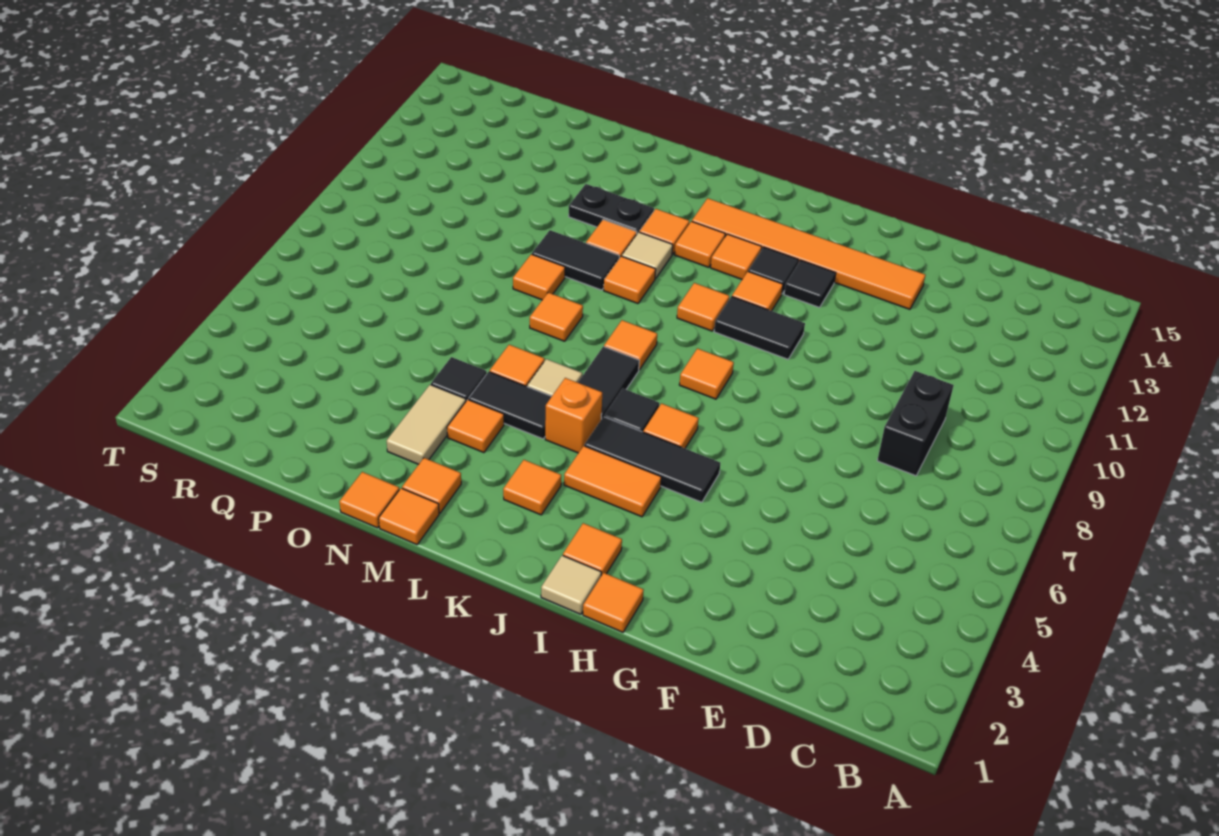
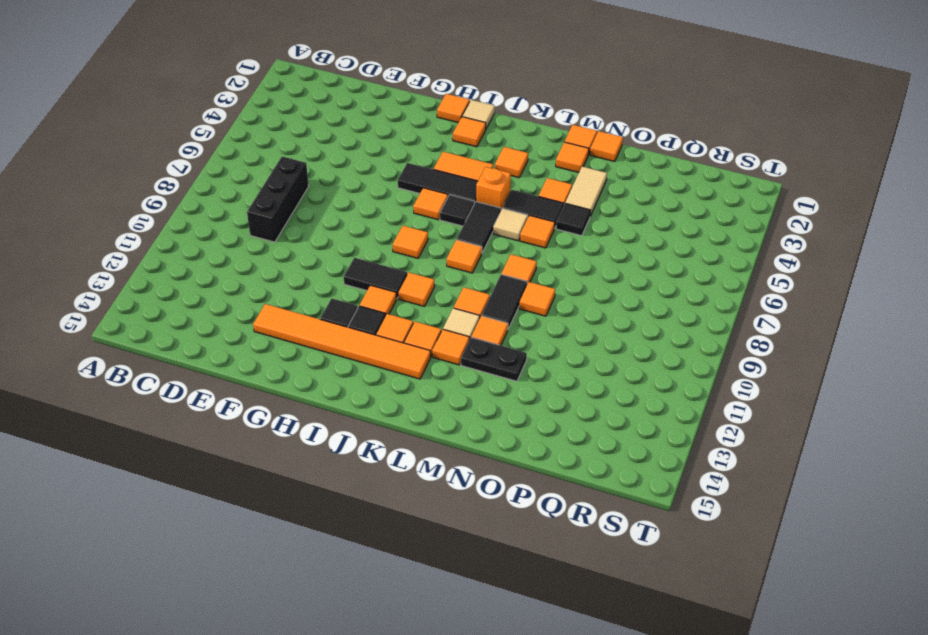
black brick D8:D9 level 1 -> black brick D7:D9 level 1
black tile M10:N10 level 1 -> black tile M9:M10 level 1

